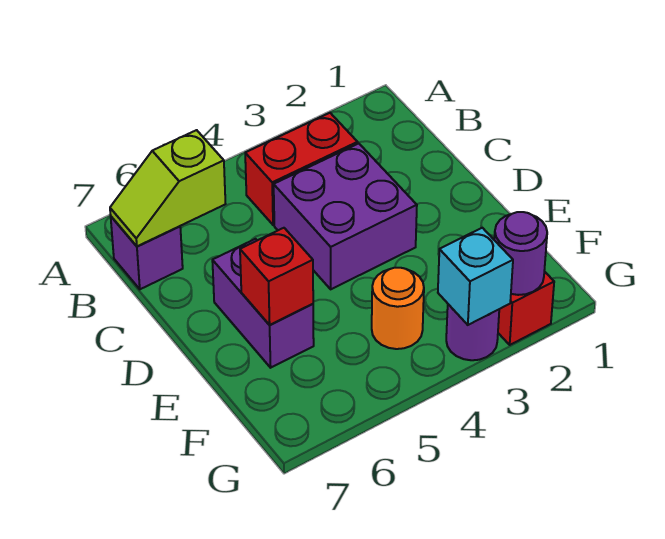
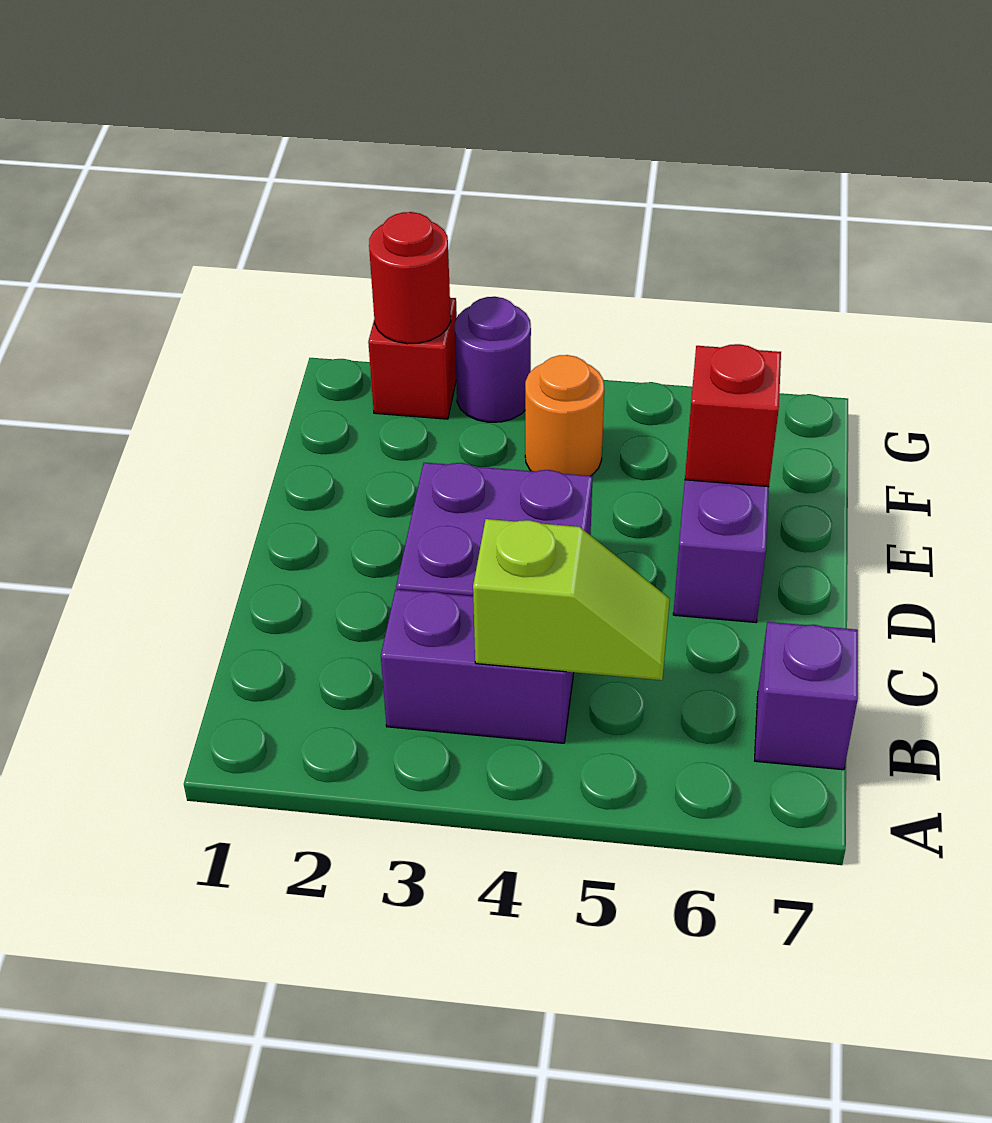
red brick B3:B4 level 1 -> purple brick B3:B4 level 1
lime slope B6:B7 level 2 top 6 -> lime slope B4:B5 level 2 top 4
purple round brick G2 level 2 -> red round brick G2 level 2
cyan brick G3 level 2 -> none

